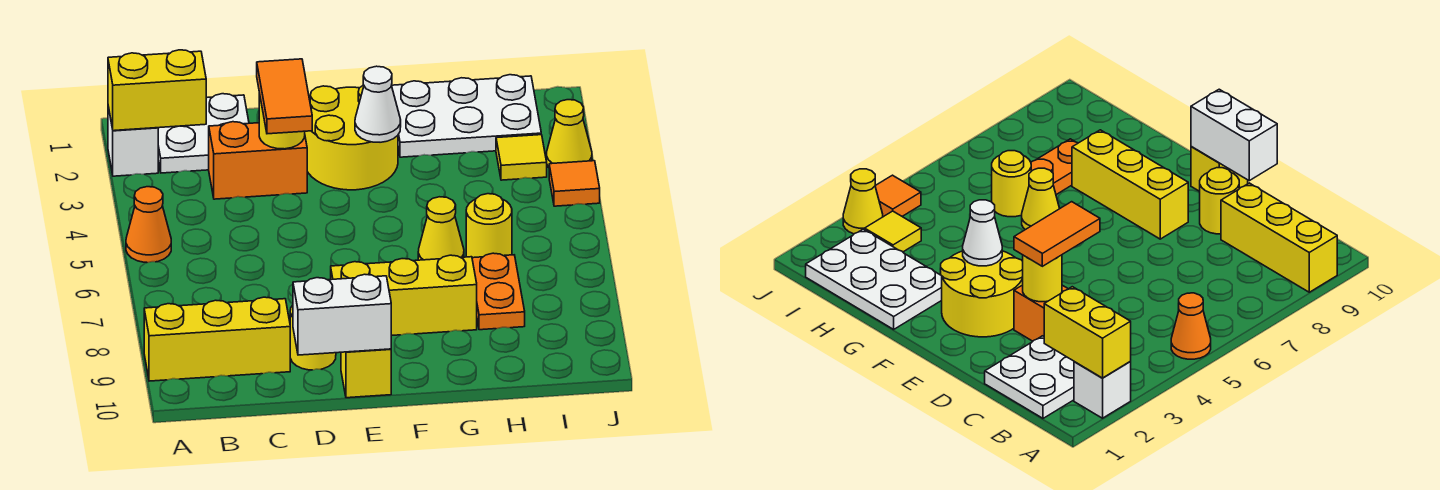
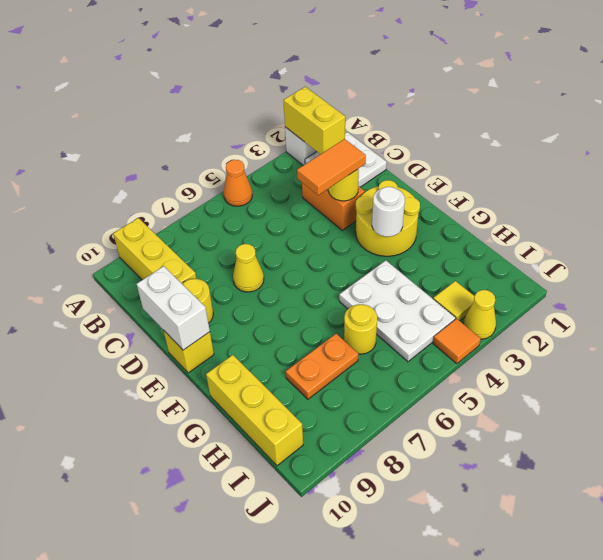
yellow brick E8:G8 level 1 -> yellow brick G10:I10 level 1
white cone F3 level 2 -> white round brick F3 level 2
white plate G1:I2 level 1 -> white plate G4:I5 level 1
yellow cone G6 level 1 -> yellow cone D7 level 1

